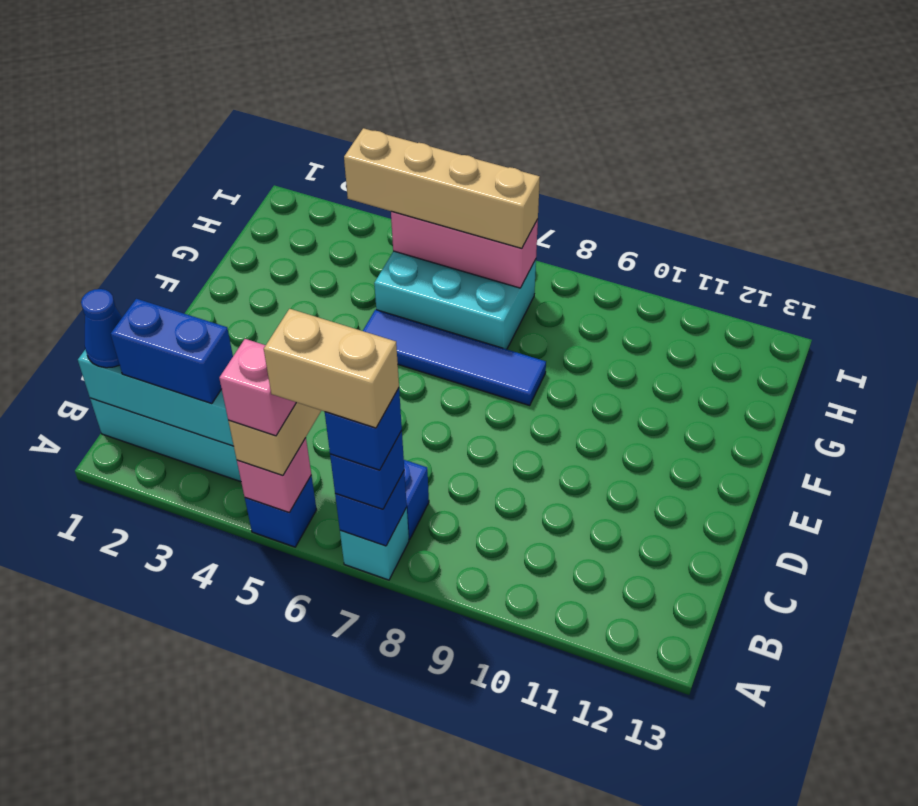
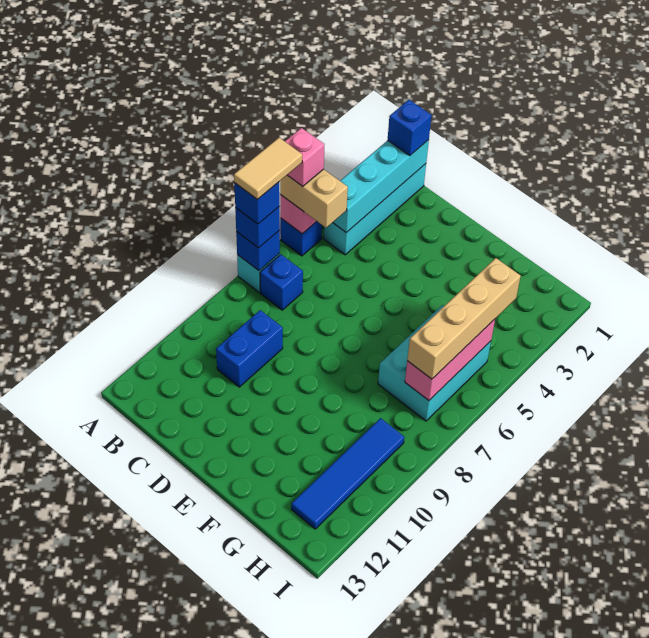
tan brick A6:A7 level 5 -> tan tile A6:A7 level 5
blue cone B1 level 3 -> blue brick B1 level 3
blue brick B2:B3 level 3 -> blue brick C9:C10 level 1
blue tile F5:F8 level 1 -> blue tile H9:H12 level 1

